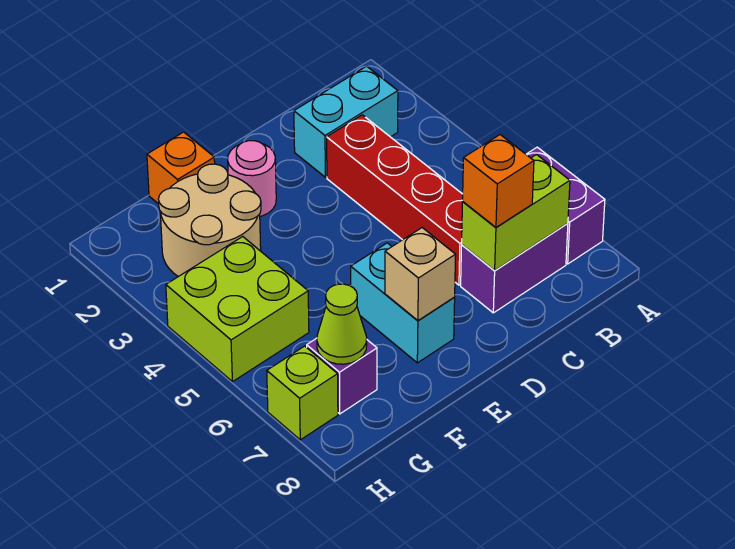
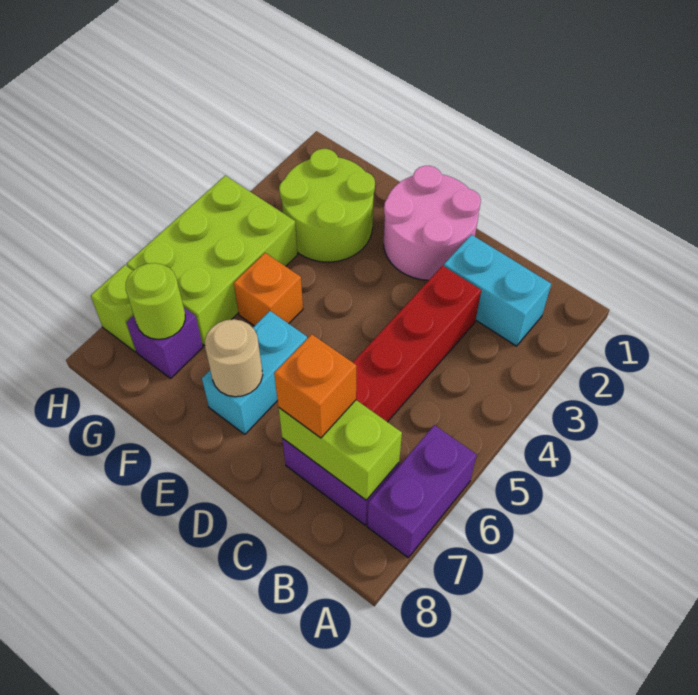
pink round brick E2 level 1 -> pink round brick D1:E2 level 1
tan brick E7 level 2 -> tan round brick E7 level 2
orange brick F1 level 1 -> orange brick F5 level 1
tan round brick F2:G3 level 1 -> lime round brick F2:G3 level 1
lime brick G4:H5 level 1 -> lime brick G4:H6 level 1
lime cone G7 level 2 -> lime round brick G7 level 2

